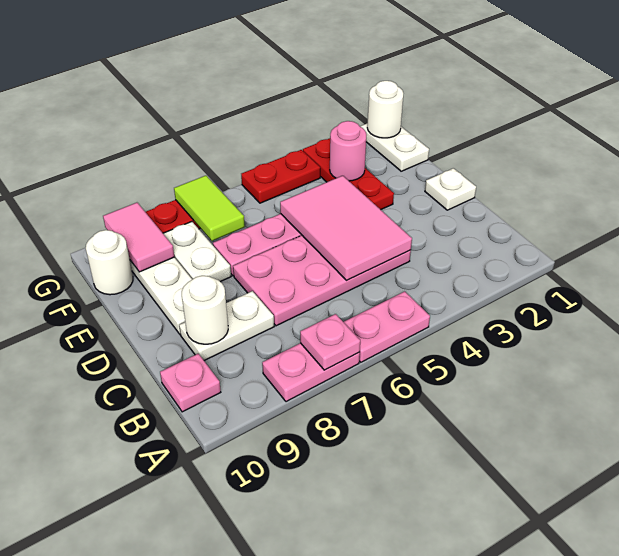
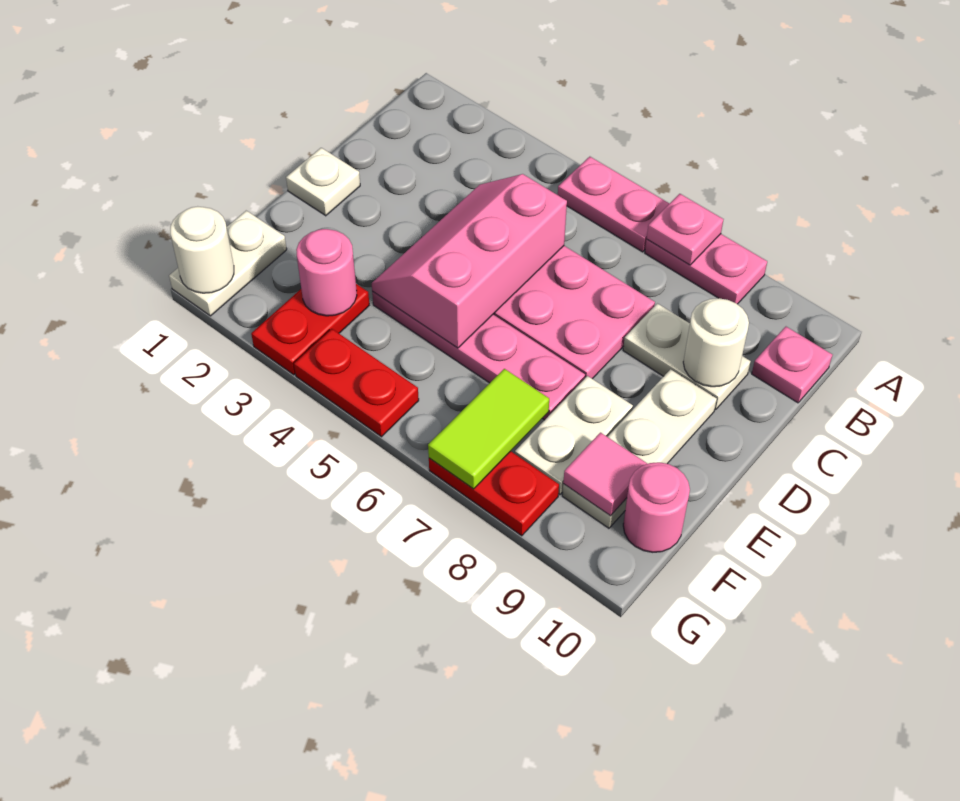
pink tile C4:E5 level 2 -> pink slope C4:E5 level 2 top 5
red plate E3:G3 level 1 -> red plate F3:G3 level 1
pink tile F9:G9 level 2 -> pink tile F9 level 2
white round brick F10 level 1 -> pink round brick F10 level 1

